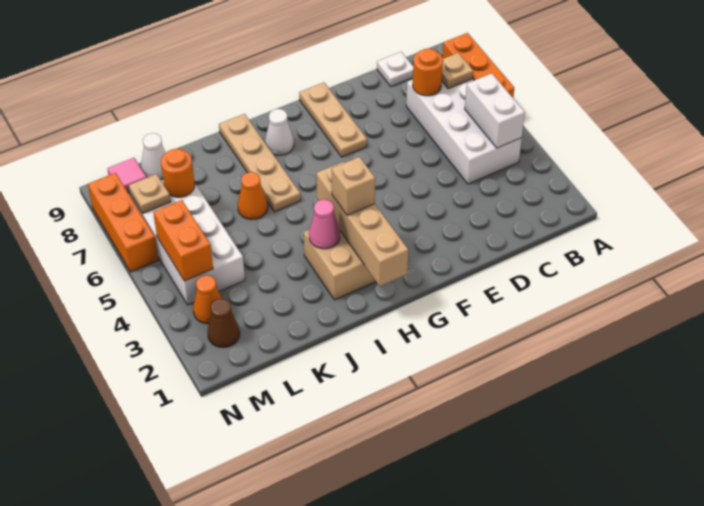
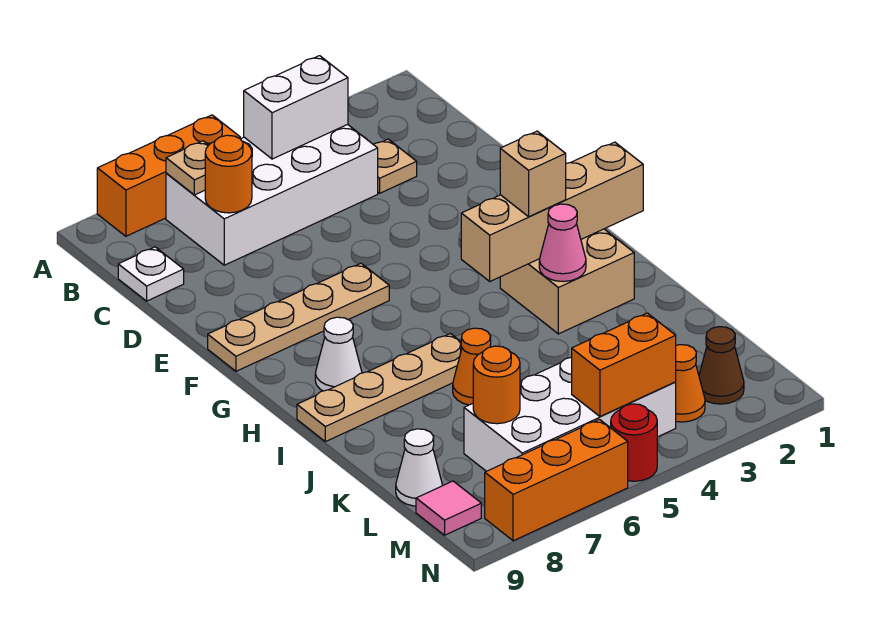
tan plate F7:F9 level 1 -> tan plate F6:F9 level 1
tan plate M7 level 2 -> tan plate C3 level 1
none -> red round brick N5 level 1

